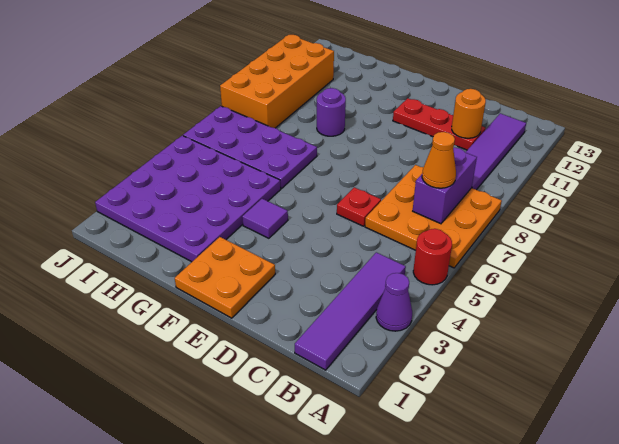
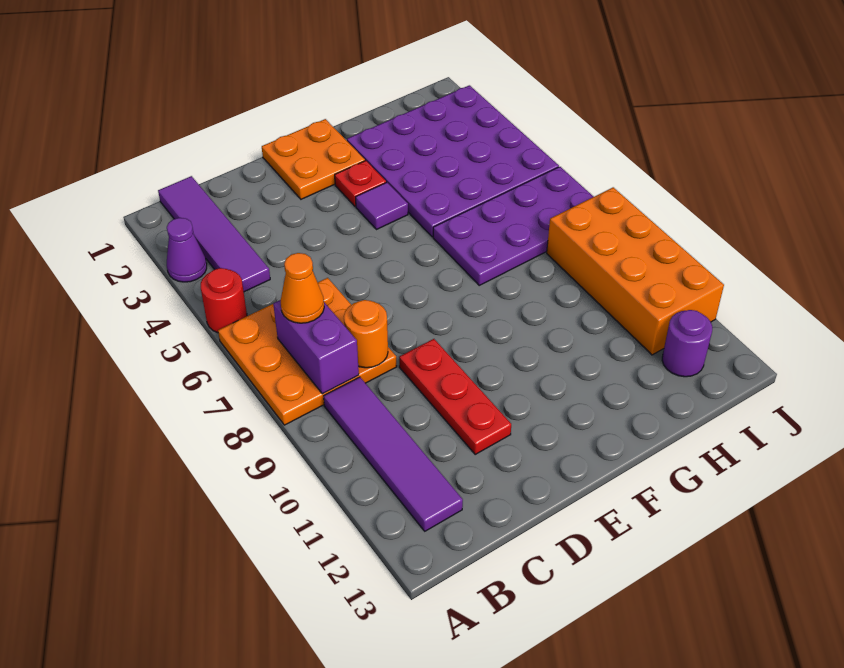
red plate C11:E11 level 1 -> red plate D9:D11 level 1
orange round brick C11 level 2 -> orange round brick C8 level 2
red plate D6 level 1 -> red plate F3 level 1
purple round brick G9 level 1 -> purple round brick I12 level 1

